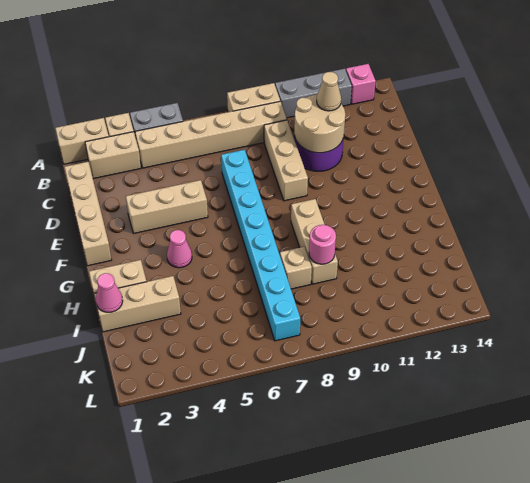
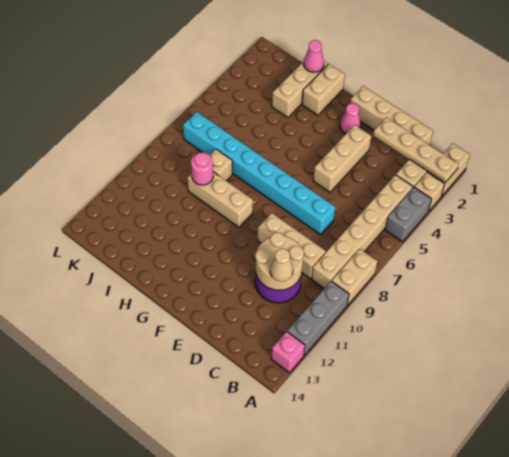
none -> tan plate A2:D2 level 2
pink cone G4 level 1 -> pink cone F2 level 1

